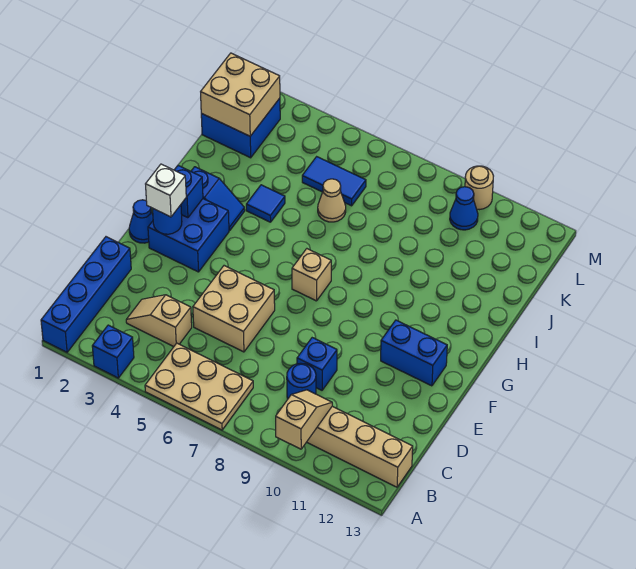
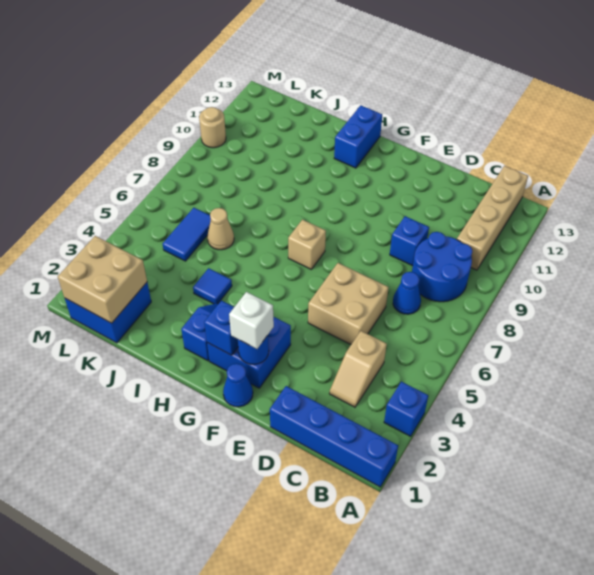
tan plate A5:B7 level 1 -> none
tan slope A10:B10 level 2 top A -> none
blue round brick C9 level 1 -> blue round brick B8:C9 level 1
blue brick F11:F12 level 1 -> blue brick H12:H13 level 1
blue cone L10 level 1 -> blue cone C7 level 1

